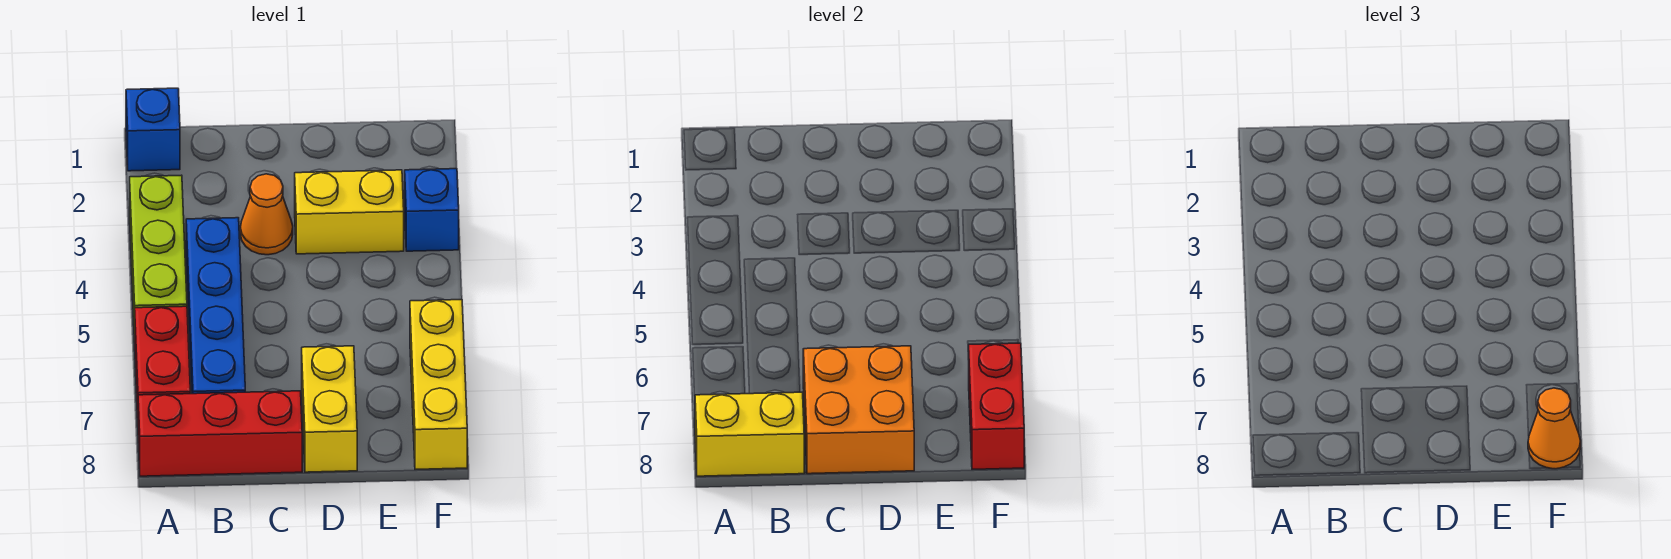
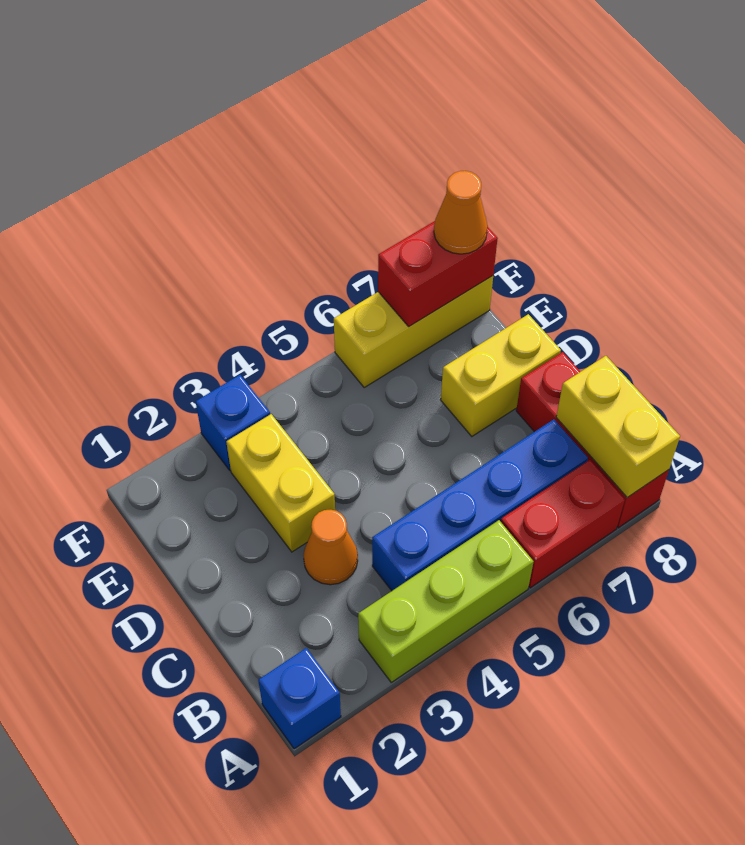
orange brick C7:D8 level 2 -> none

